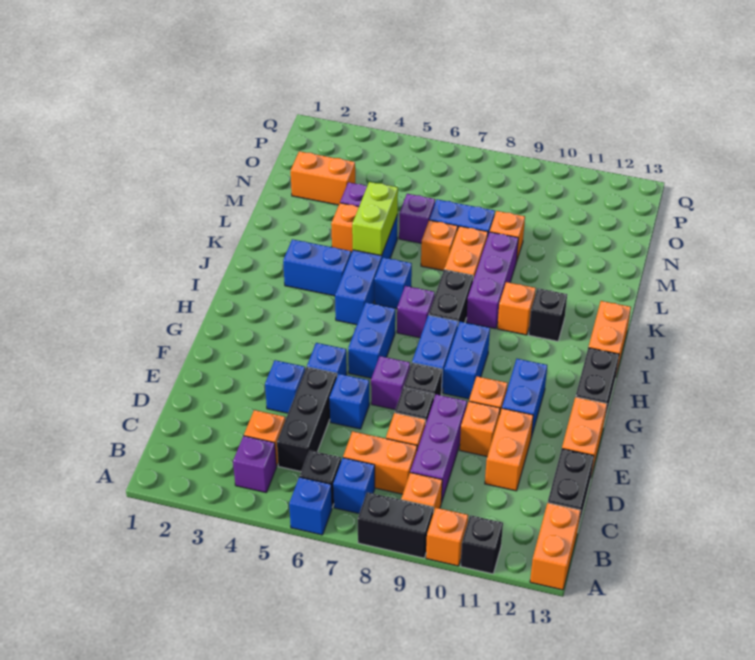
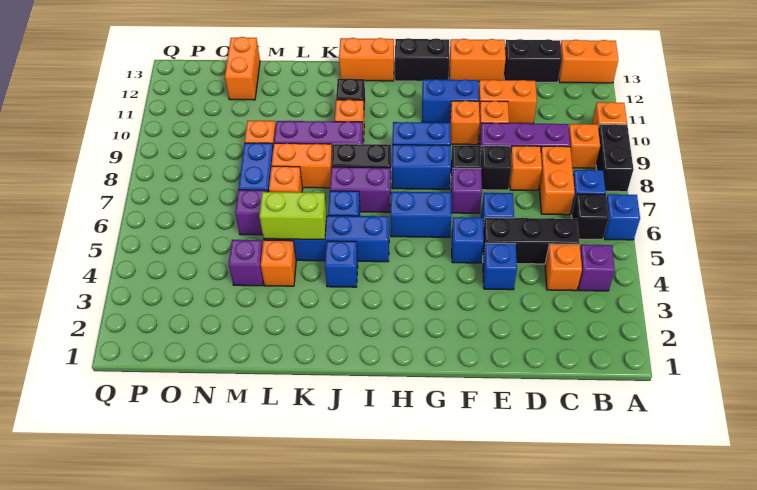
black brick A11 level 1 -> none
purple brick I7 level 1 -> purple brick I7:J7 level 1
blue brick J3:J4 level 1 -> blue brick J4 level 1
orange brick N2:N3 level 1 -> orange brick N12:N13 level 1

